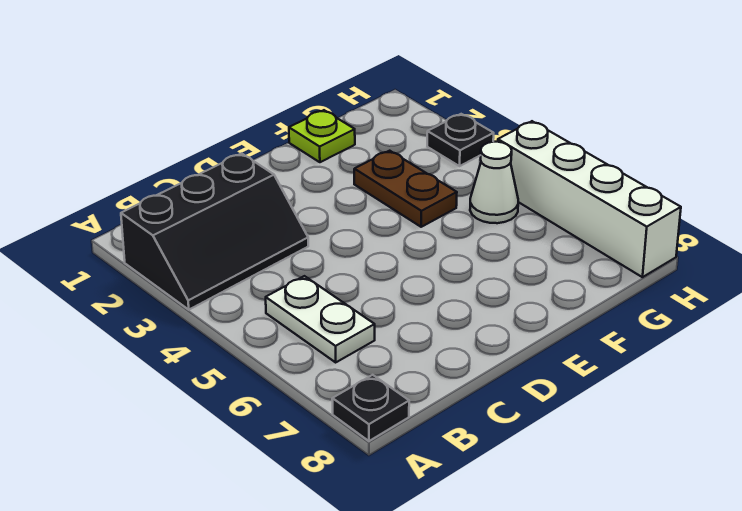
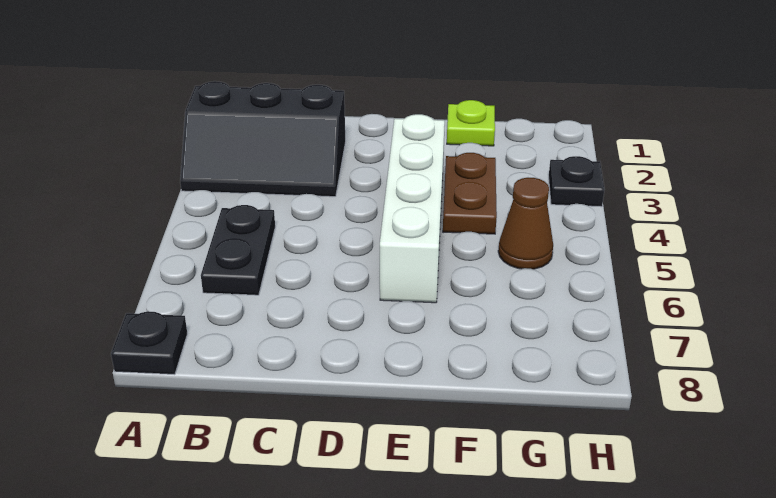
white plate B5:B6 level 1 -> black plate B5:B6 level 1
white cone G5 level 1 -> brown cone G5 level 1
white brick H5:H8 level 1 -> white brick E3:E6 level 1

